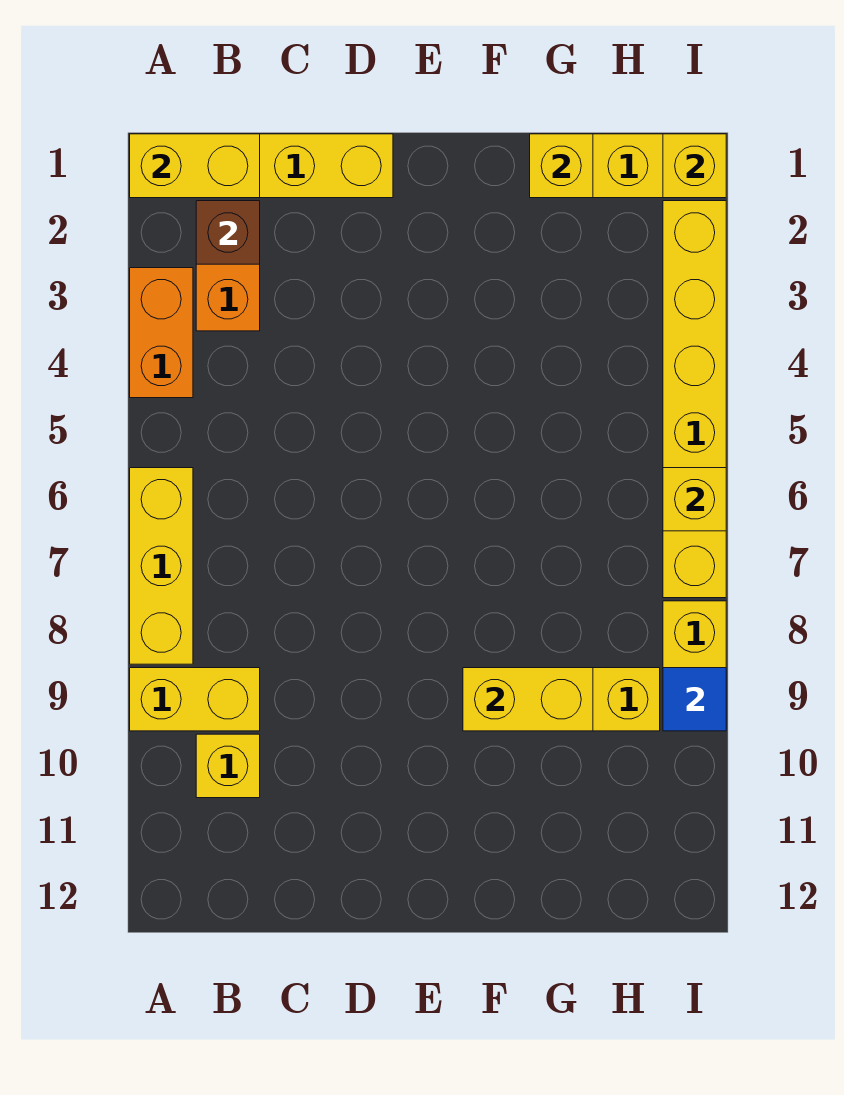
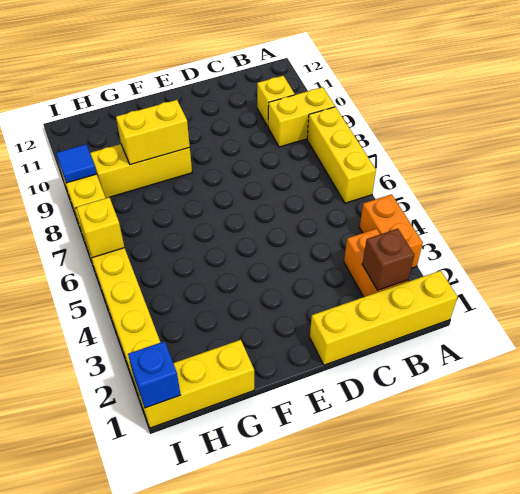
yellow brick A1:B1 level 2 -> none
yellow brick G1 level 2 -> none
yellow brick I1 level 2 -> blue brick I1 level 2

